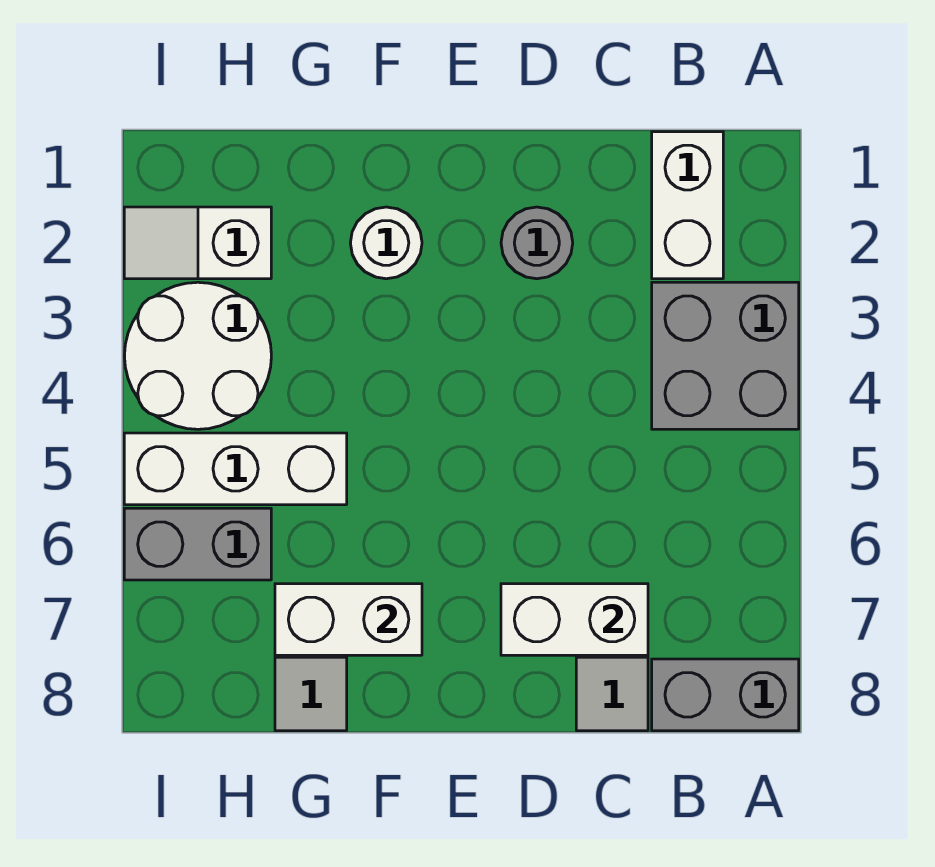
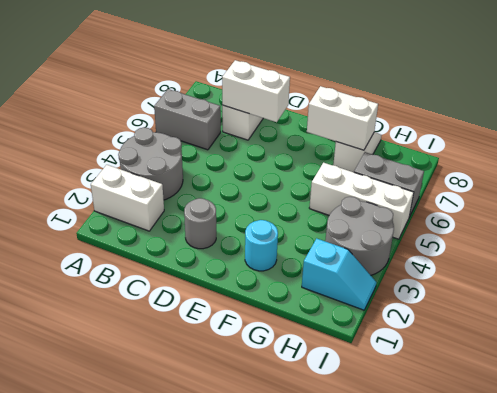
grey brick A3:B4 level 1 -> grey round brick A3:B4 level 1
grey brick A8:B8 level 1 -> grey brick A6:B6 level 1
white brick B1:B2 level 1 -> white brick A2:B2 level 1
white round brick F2 level 1 -> cyan round brick F2 level 1
white slope H2:I2 level 1 top H -> cyan slope H2:I2 level 1 top H
white round brick H3:I4 level 1 -> grey round brick H3:I4 level 1

